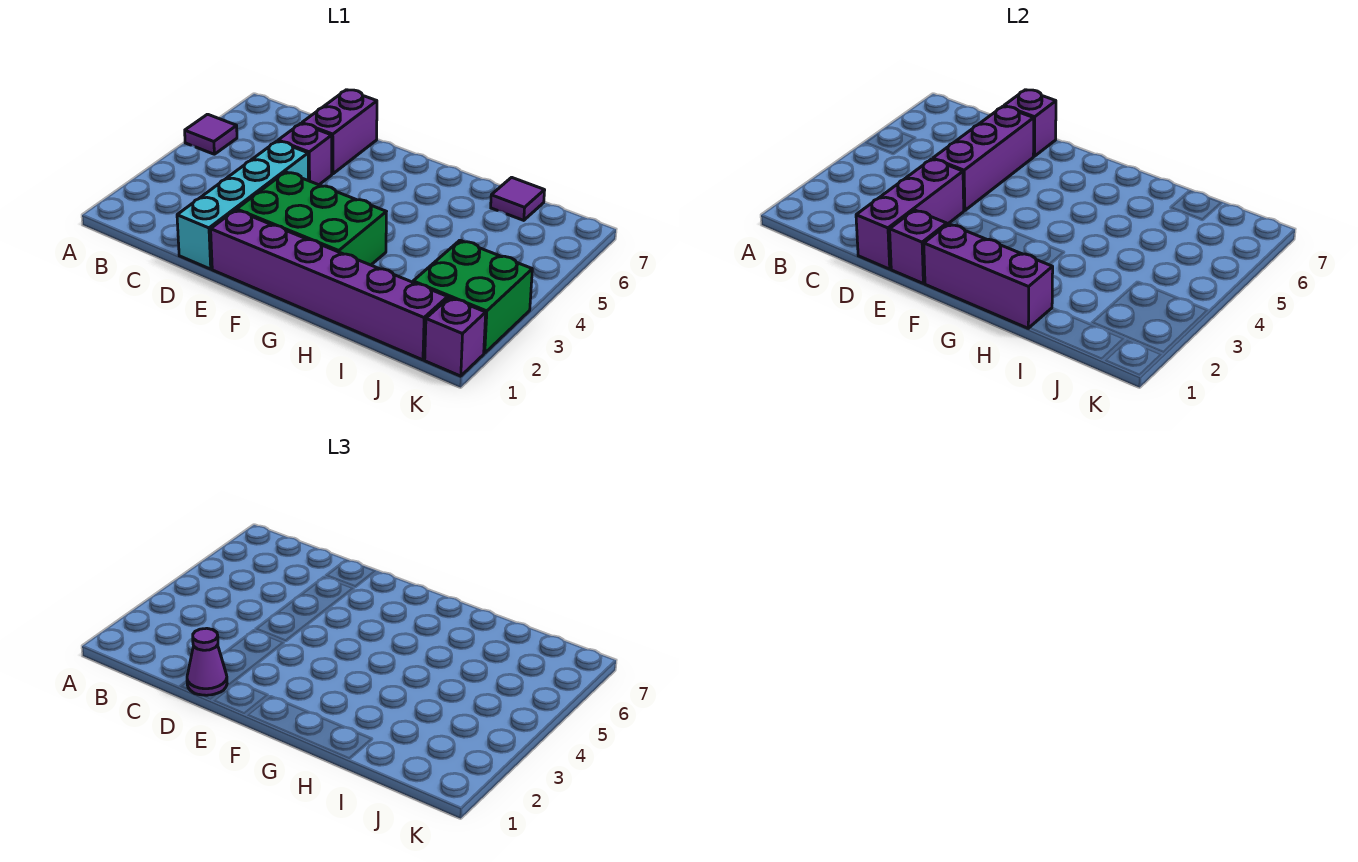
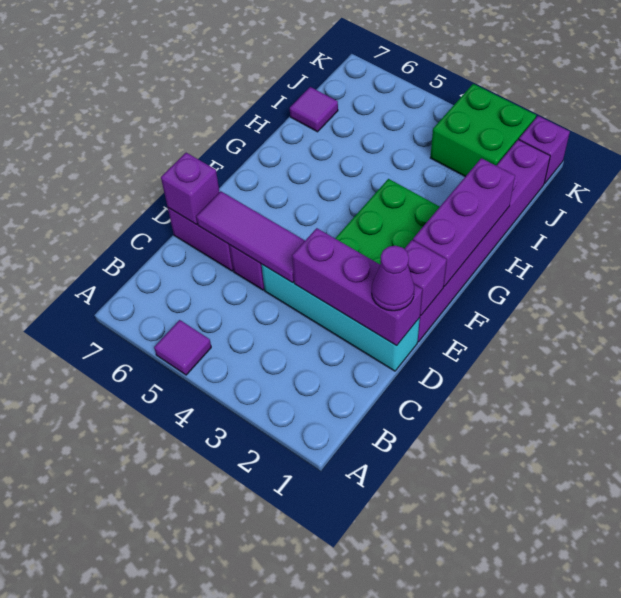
purple brick D4:D6 level 2 -> purple tile D4:D6 level 2

